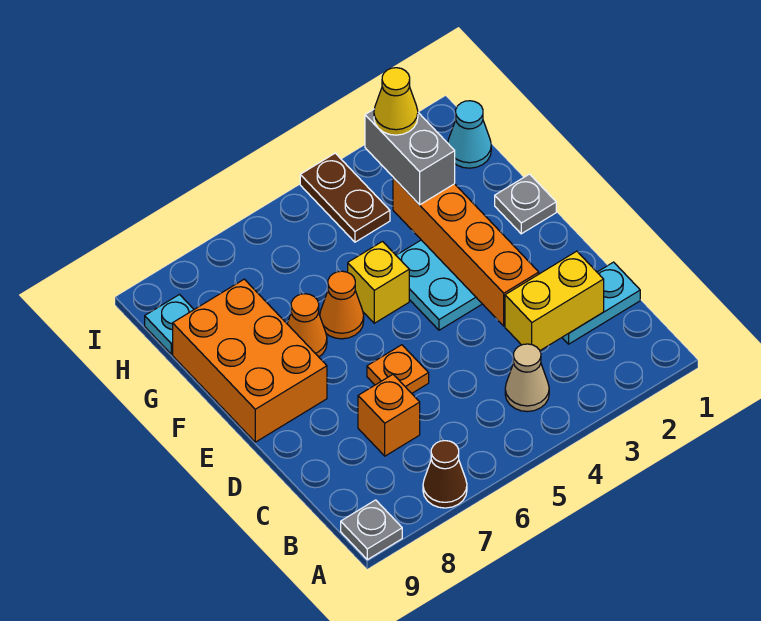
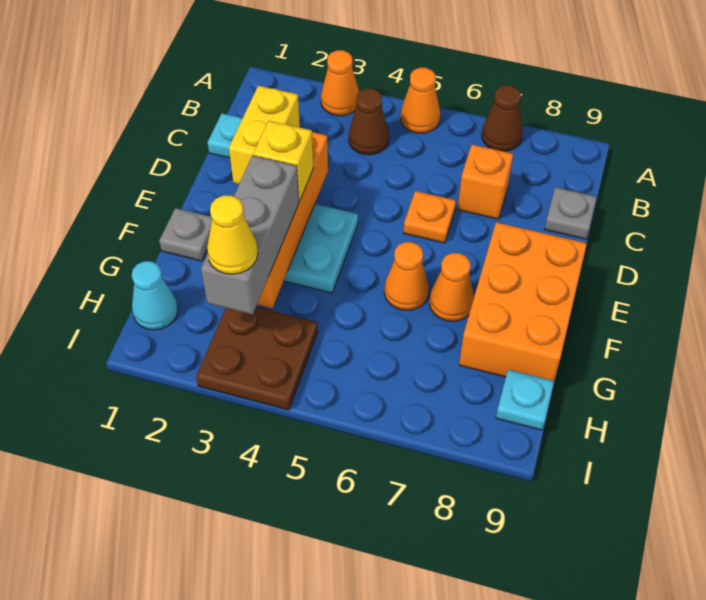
none -> orange cone A3 level 1
none -> orange cone A5 level 1
grey plate A9 level 1 -> grey plate C9 level 1
tan cone B4 level 1 -> brown cone B4 level 1
yellow brick C2:C3 level 2 -> yellow brick C2:D2 level 2
yellow brick F5 level 1 -> yellow brick E3 level 3
grey brick G3:H3 level 3 -> grey brick F3:H3 level 3
brown plate H4:I4 level 1 -> brown plate H3:I4 level 1

